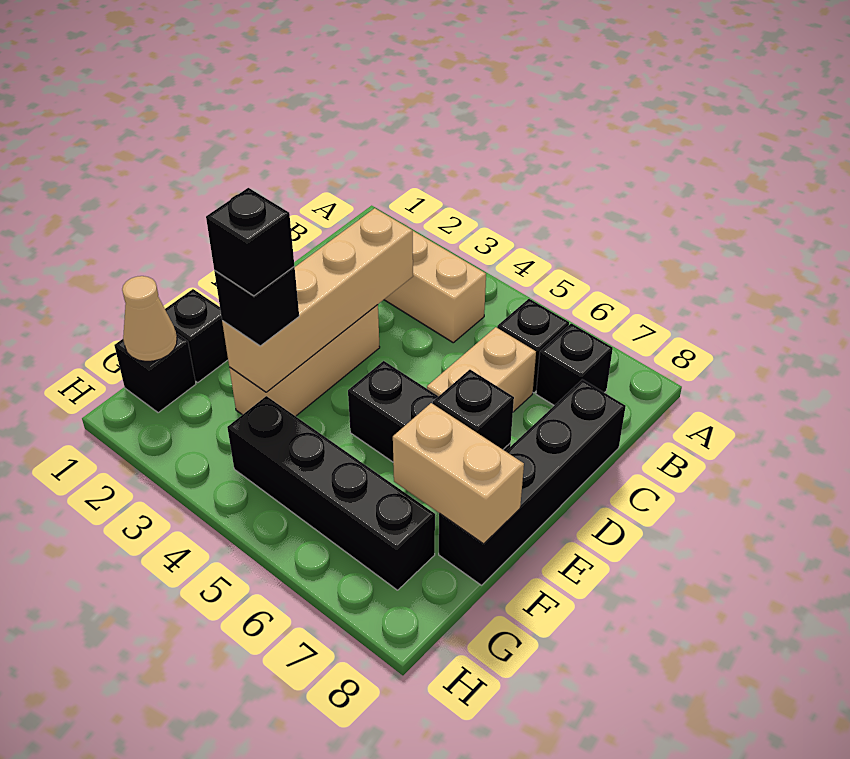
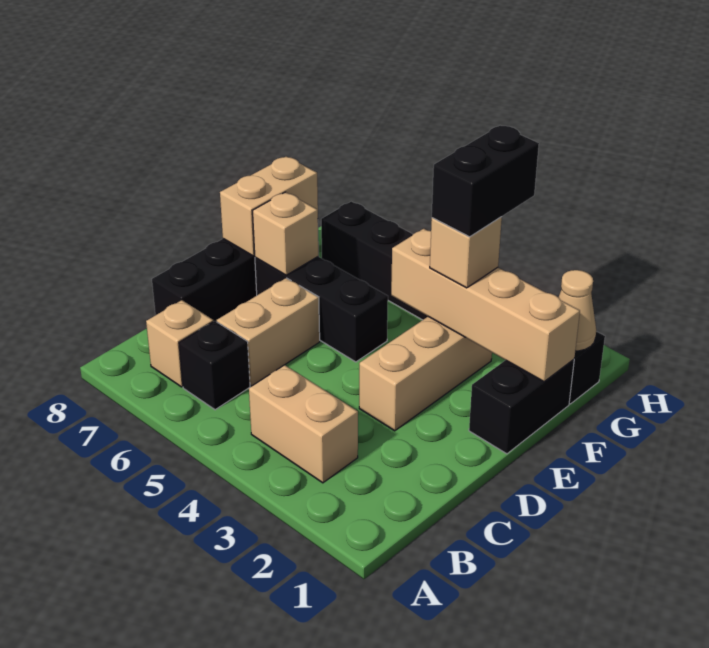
black brick B7 level 1 -> tan brick B7 level 1
tan brick C3:F3 level 2 -> tan brick F1:F4 level 2
black brick E7 level 2 -> tan brick E7 level 2
black brick F1 level 1 -> black brick E1:F1 level 1
black brick F3 level 3 -> tan brick F3 level 3
black brick F3 level 4 -> black brick F3:G3 level 4
tan brick F7:F8 level 2 -> tan brick E8:F8 level 2

